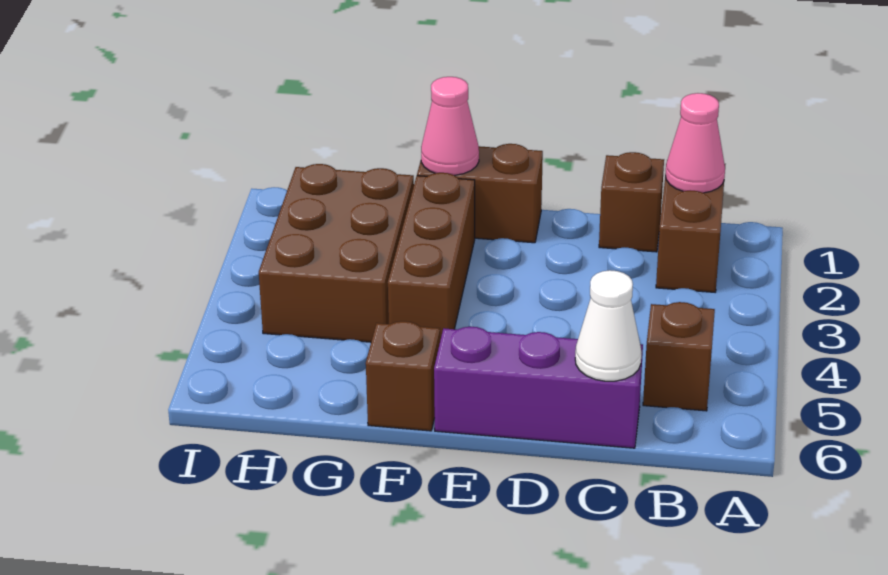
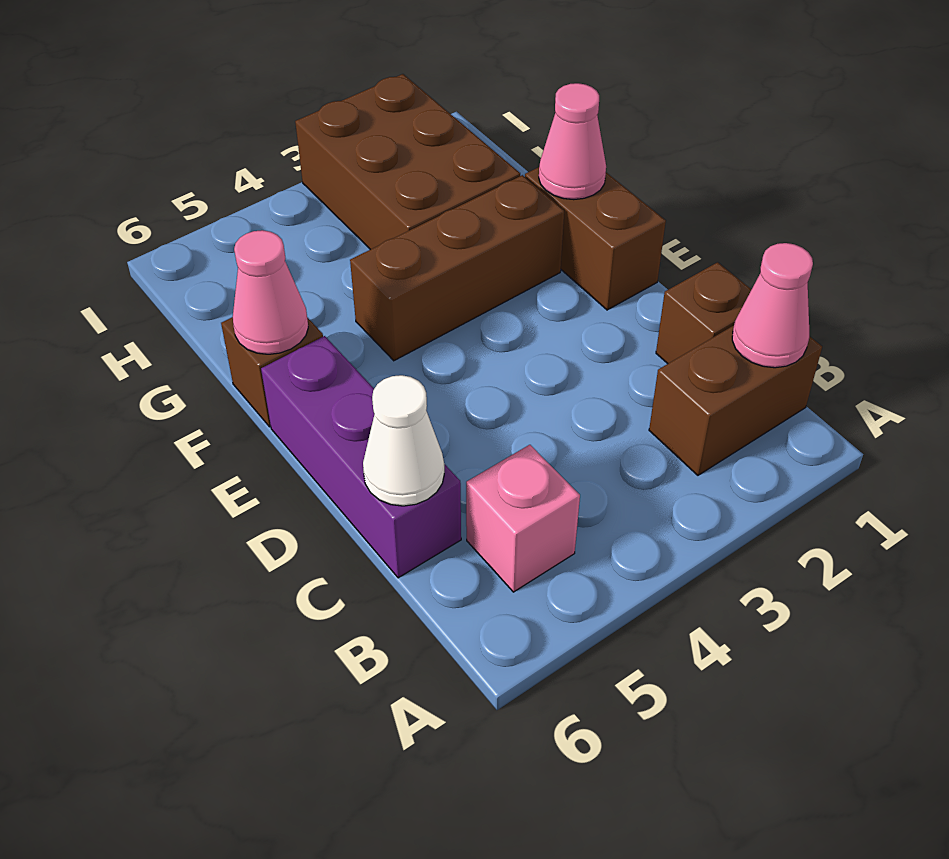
brown brick B5 level 1 -> pink brick B5 level 1
none -> pink cone F6 level 2
brown brick G2:H4 level 1 -> brown brick G2:I3 level 1

